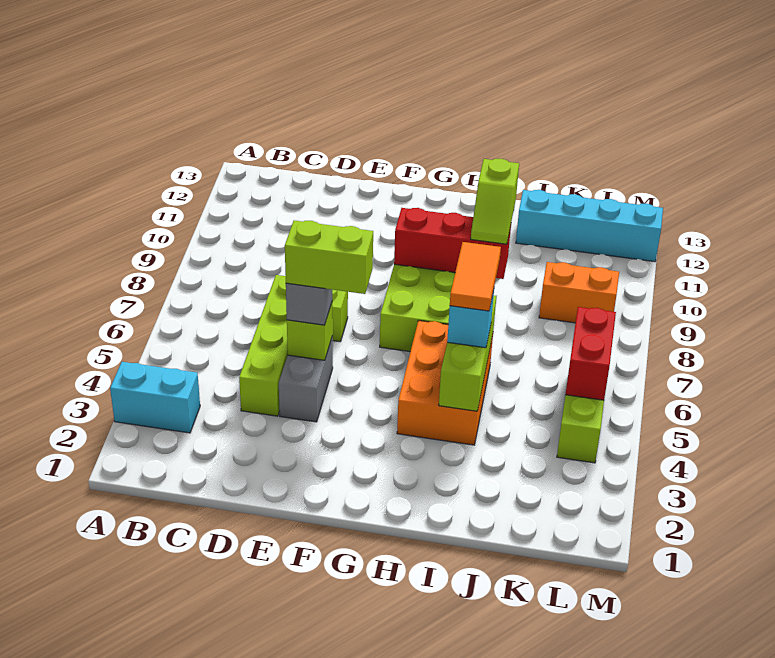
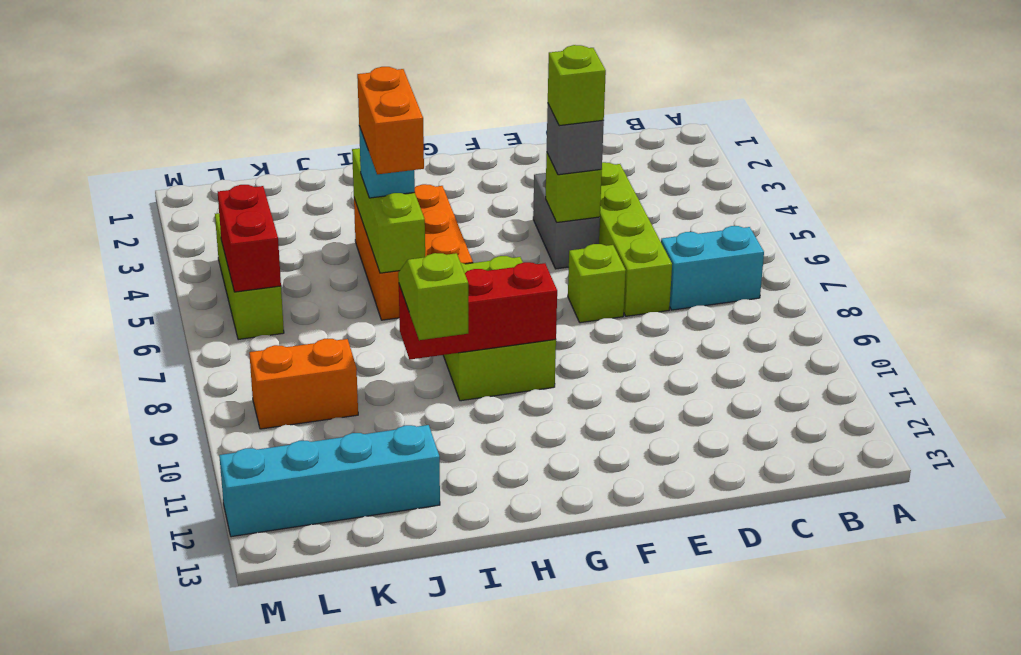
cyan brick A3:B3 level 1 -> cyan brick B7:C7 level 1
lime brick E5:F5 level 4 -> lime brick E5 level 4
orange tile I5:I6 level 4 -> orange brick I5:I6 level 4

